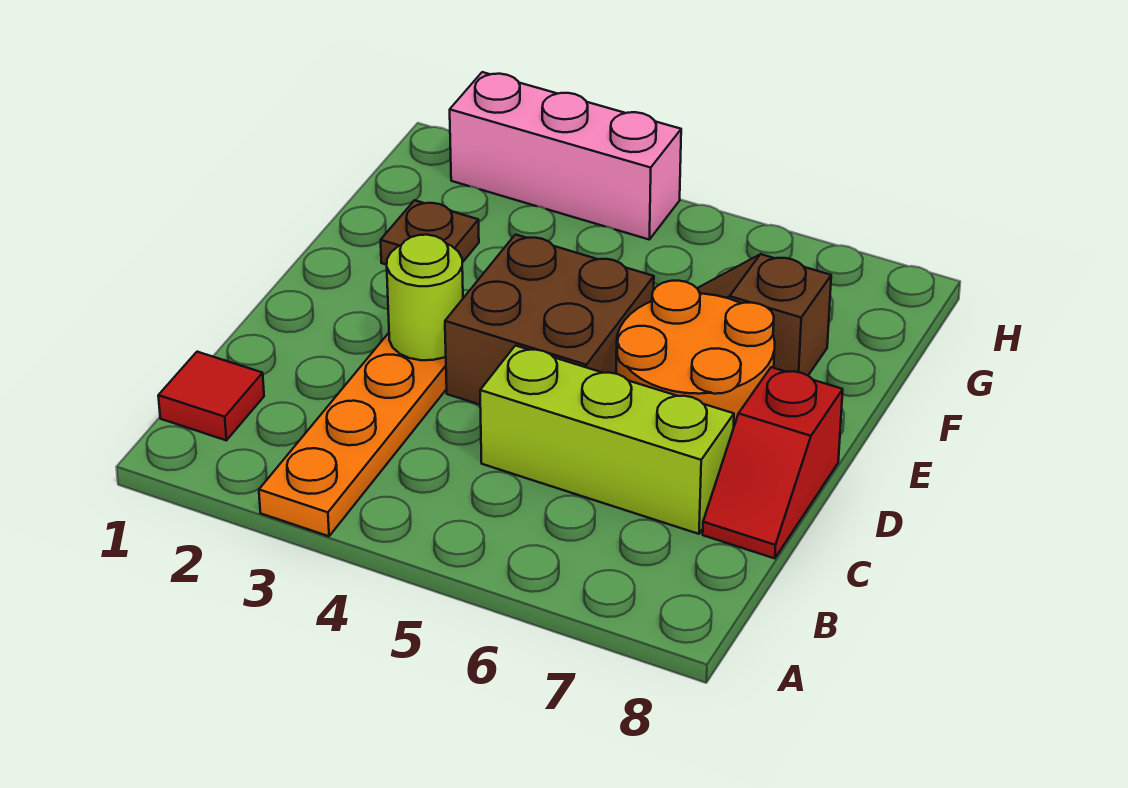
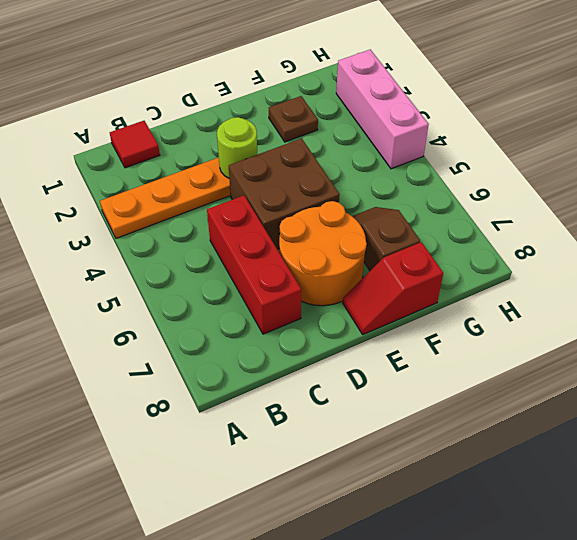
lime brick C5:C7 level 1 -> red brick C5:C7 level 1
red slope C8:D8 level 1 top D -> red slope E8:F8 level 1 top F

